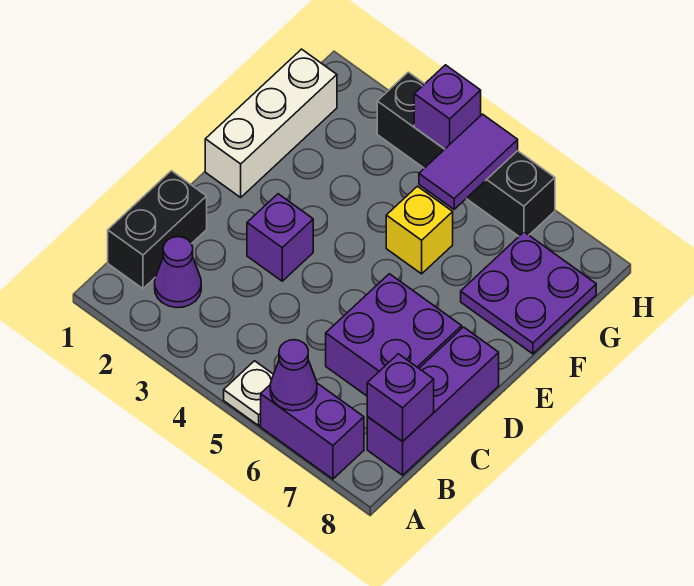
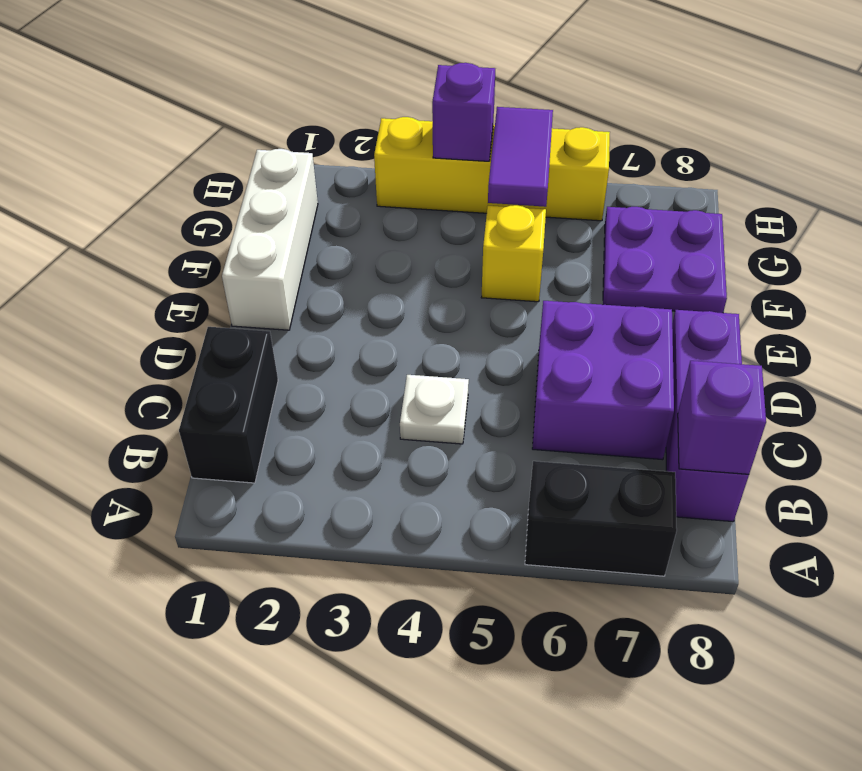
white plate A5 level 1 -> white plate C4 level 1
purple brick A6:A7 level 1 -> black brick A6:A7 level 1
purple cone A6 level 2 -> none
purple cone B2 level 1 -> none
purple brick D3 level 1 -> none
black brick H3:H6 level 1 -> yellow brick H3:H6 level 1

